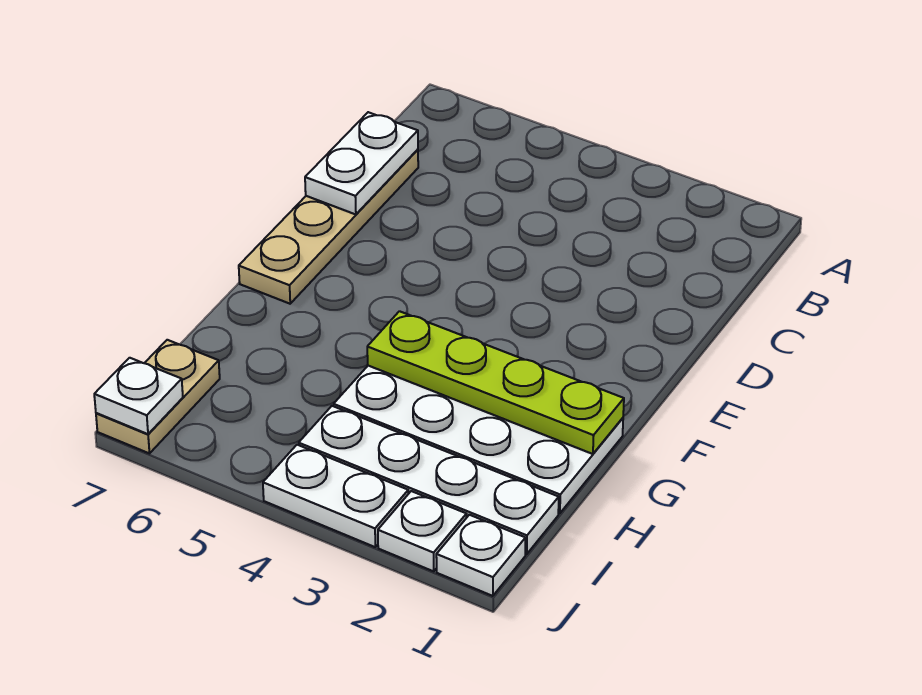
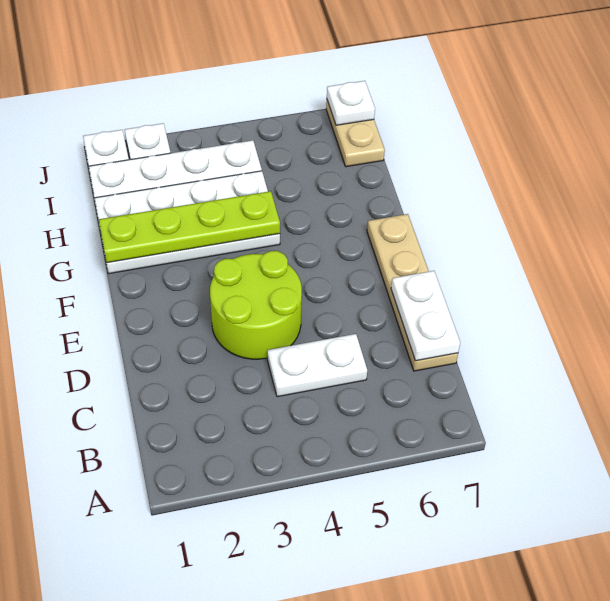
none -> lime round brick D3:E4 level 1
white plate J3:J4 level 1 -> white plate C4:C5 level 1

